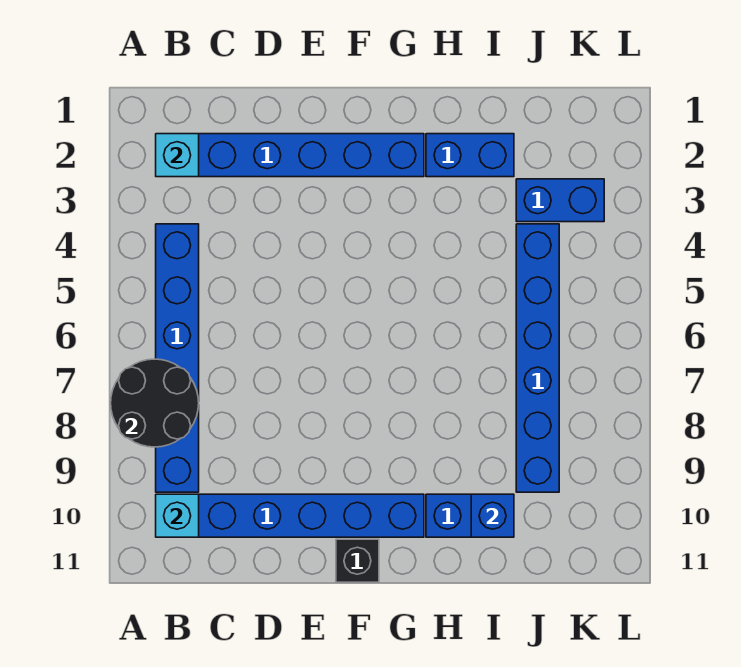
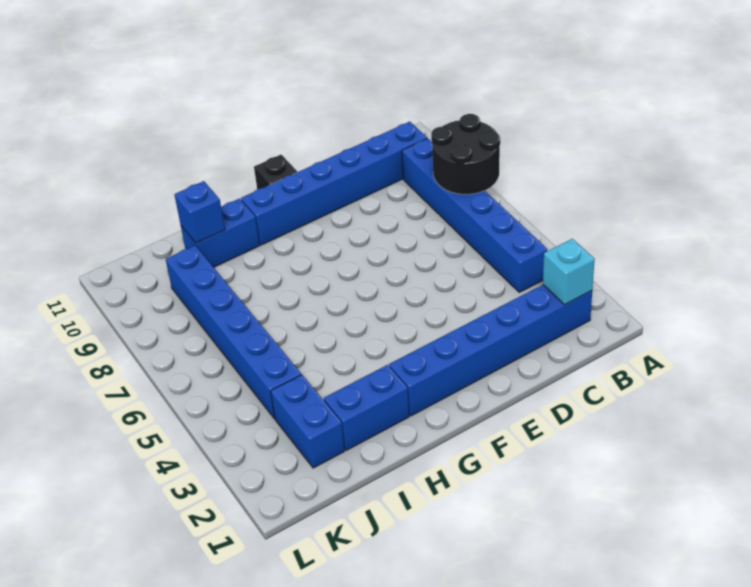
cyan brick B10 level 2 -> none
blue brick J3:K3 level 1 -> blue brick J2:J3 level 1

